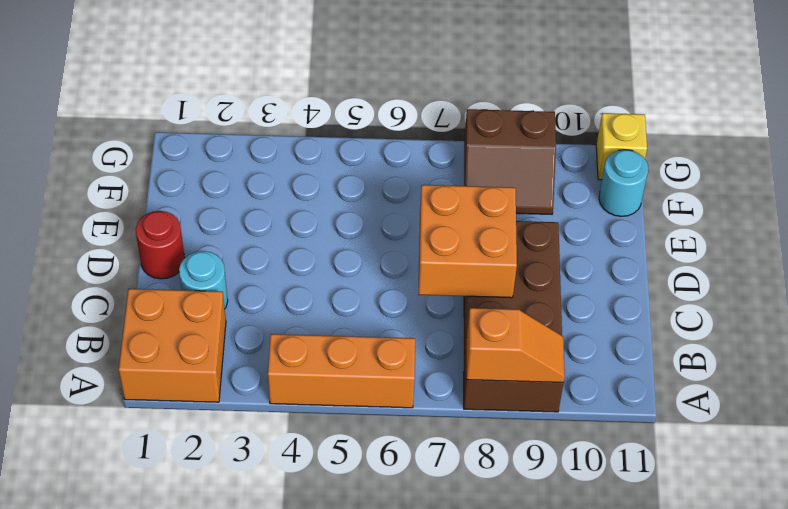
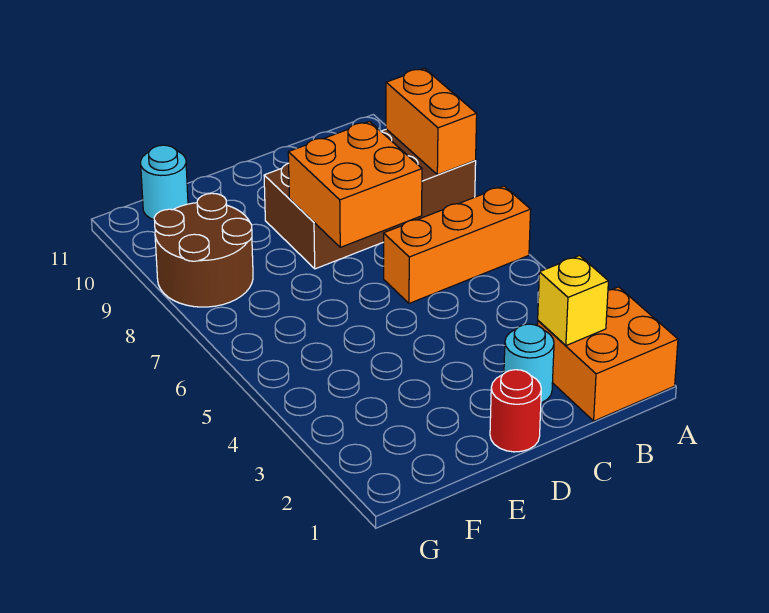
orange brick A4:A6 level 1 -> orange brick A6:C6 level 1
orange slope A8:A9 level 2 top 8 -> orange brick A8:A9 level 2
brown slope F8:G9 level 1 top G -> brown round brick F8:G9 level 1
yellow brick G11 level 1 -> yellow brick B2 level 2

